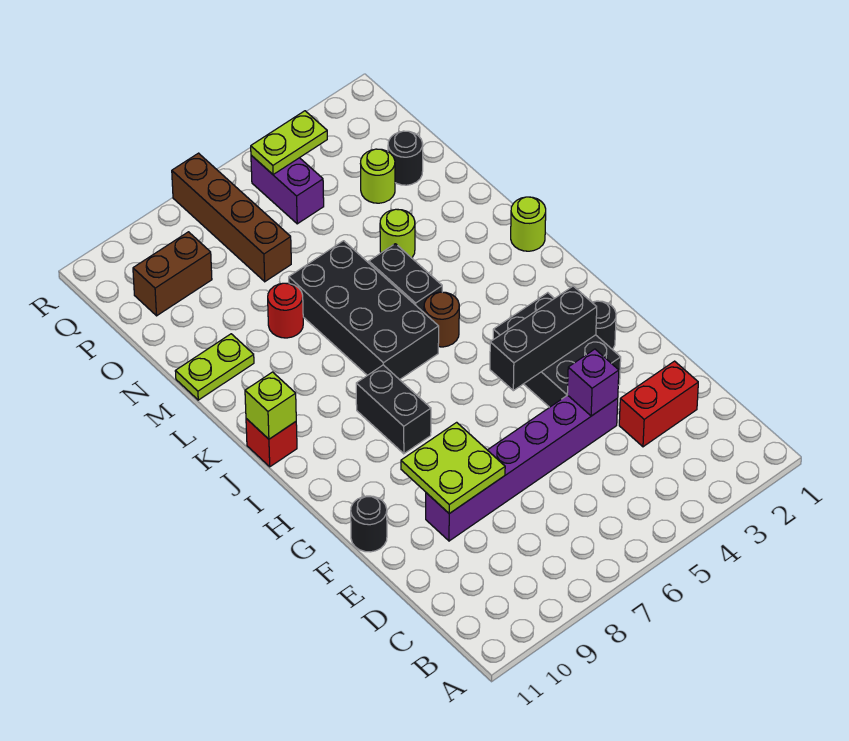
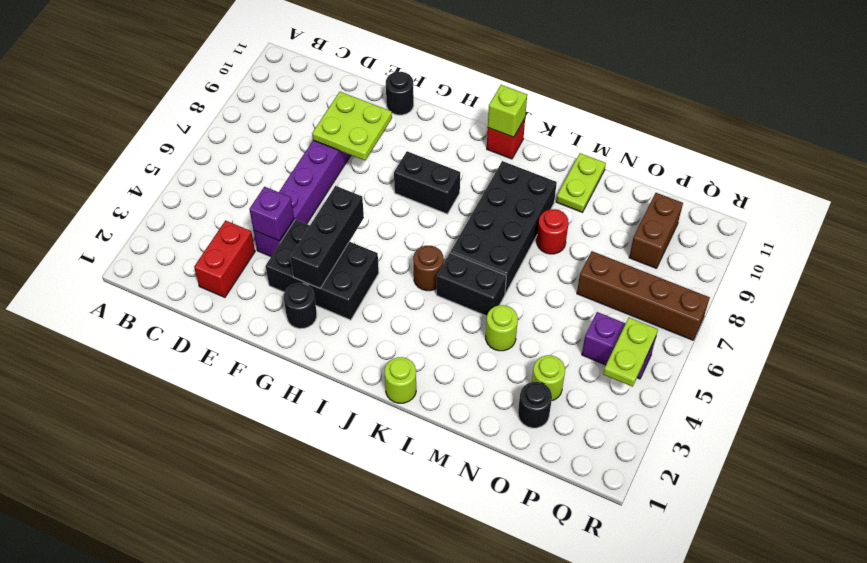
black brick J6:M7 level 1 -> black brick K6:L9 level 1

